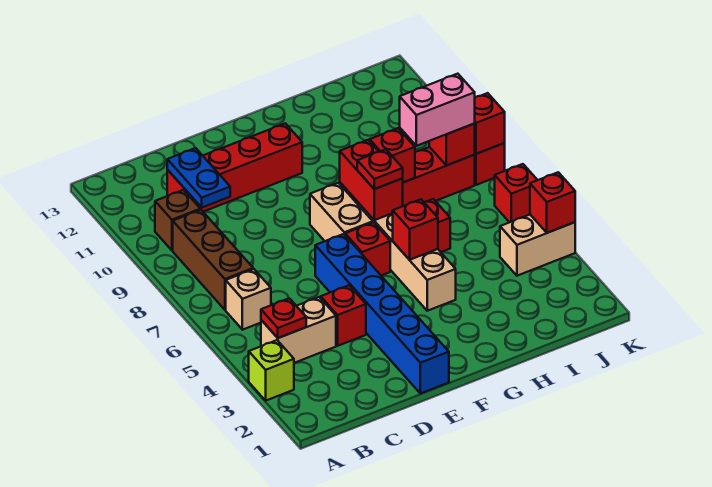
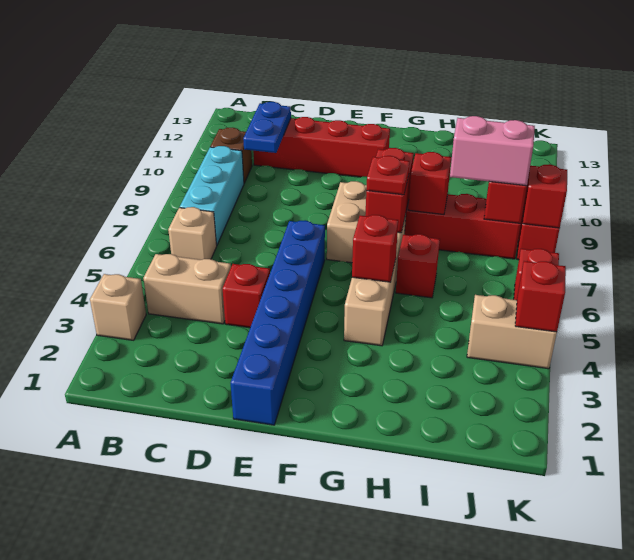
lime brick A3 level 1 -> tan brick A3 level 1
red plate B4 level 2 -> none
brown brick B7:B9 level 1 -> cyan brick B7:B9 level 1
red brick F6 level 1 -> none

